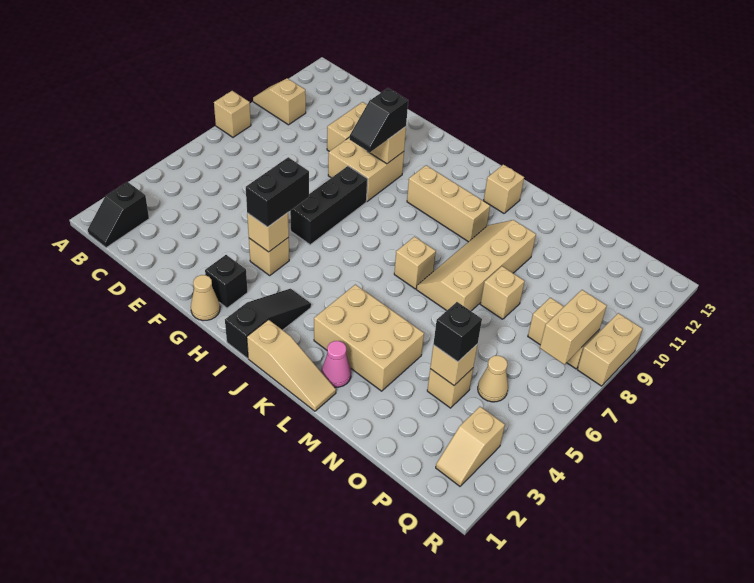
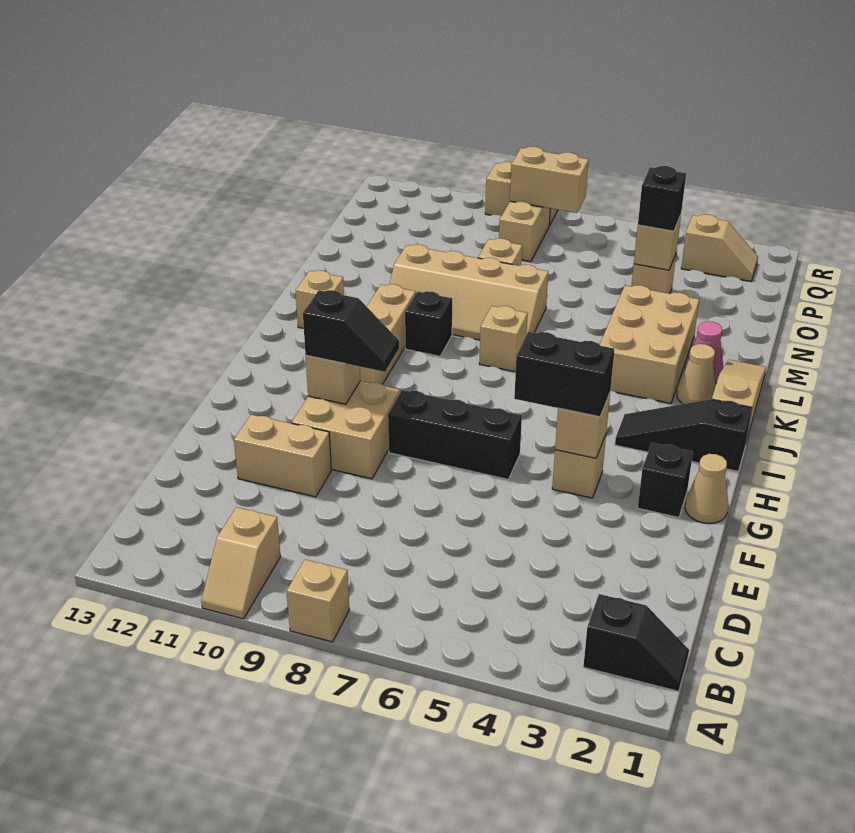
none -> black brick K9 level 1
tan cone P5 level 1 -> tan cone K2 level 1

